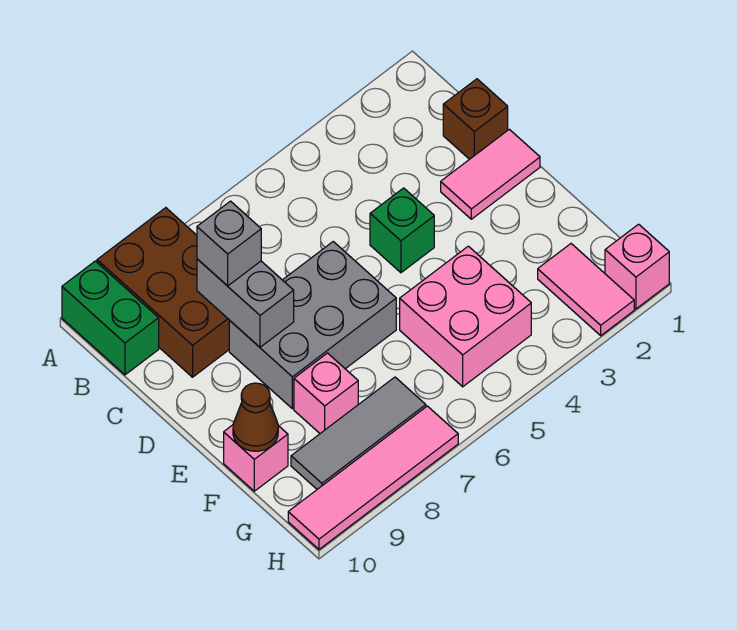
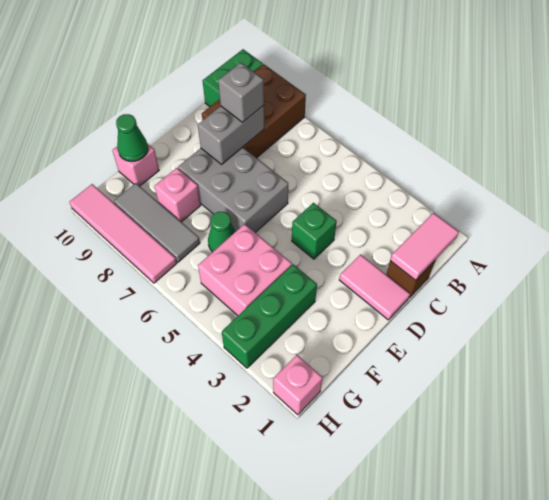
none -> green brick F3:H3 level 1
none -> green cone F6 level 1
brown cone F10 level 2 -> green cone F10 level 2
pink tile G2:H2 level 1 -> pink tile B1:C1 level 2

